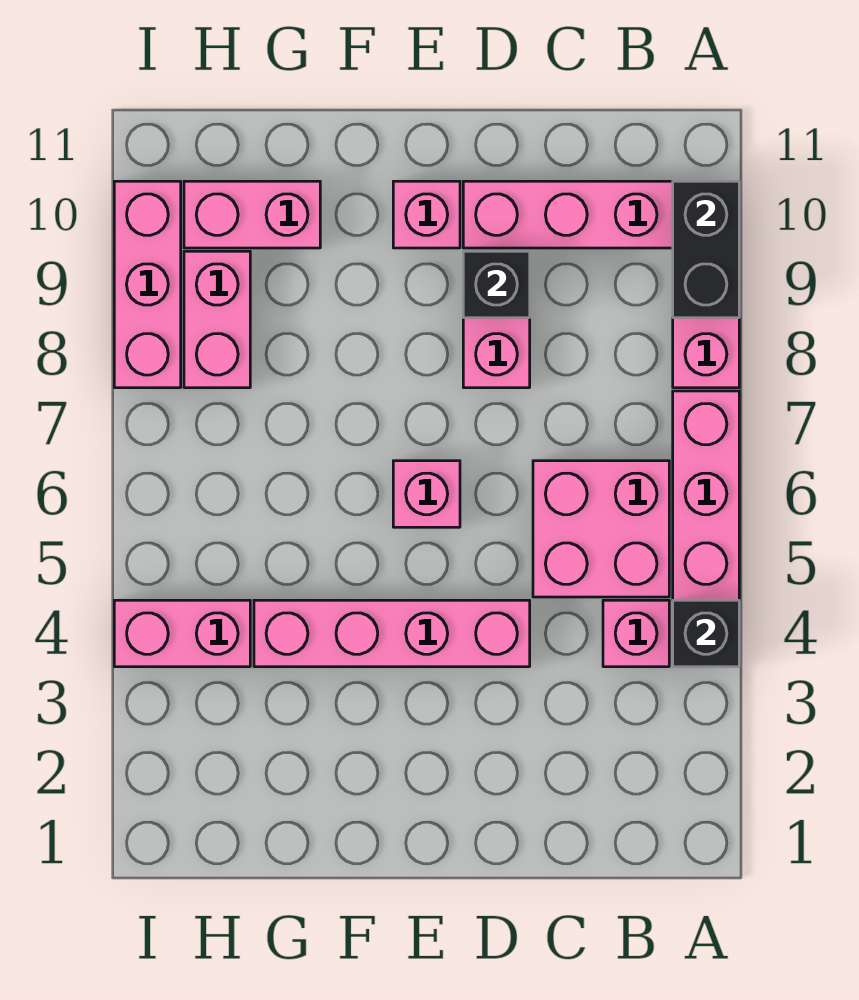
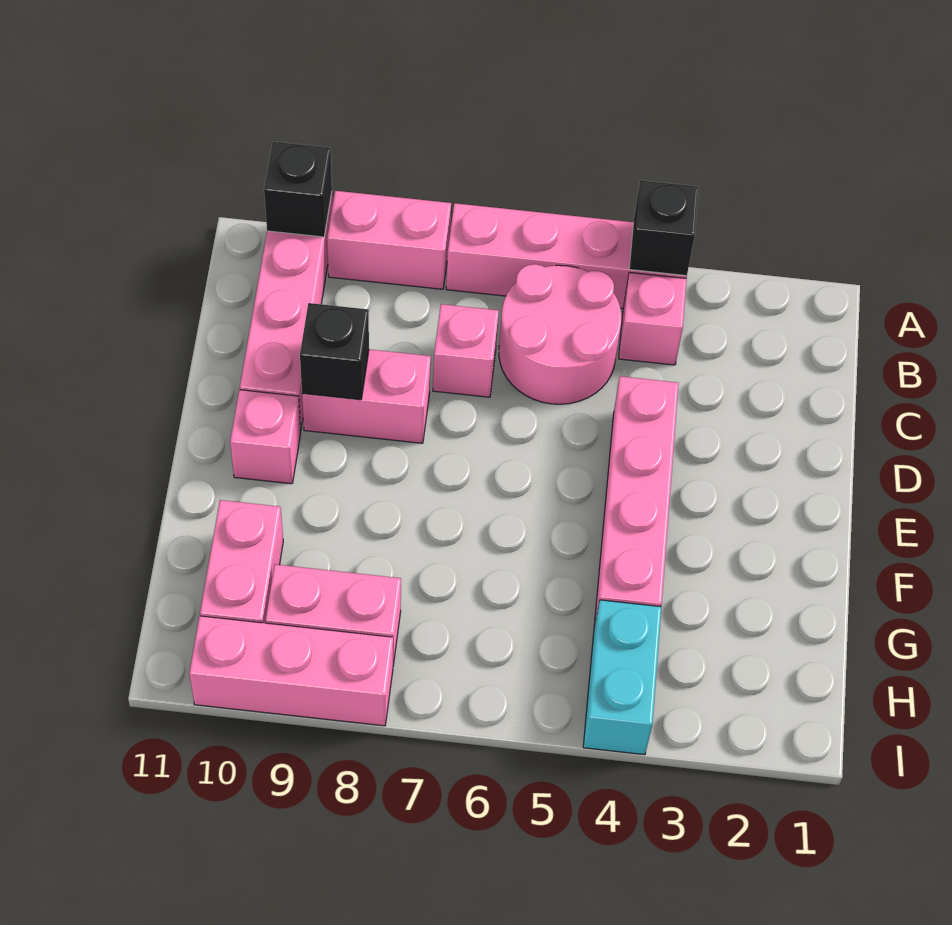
black brick A9:A10 level 2 -> black brick A10 level 2
pink brick B5:C6 level 1 -> pink round brick B5:C6 level 1
pink brick E6 level 1 -> pink brick C7 level 1
pink brick H4:I4 level 1 -> cyan brick H4:I4 level 1

